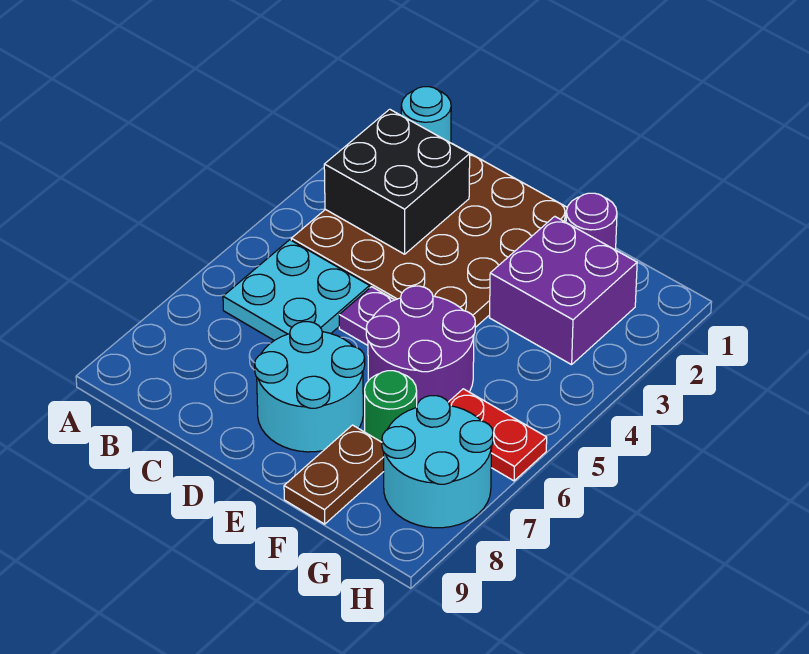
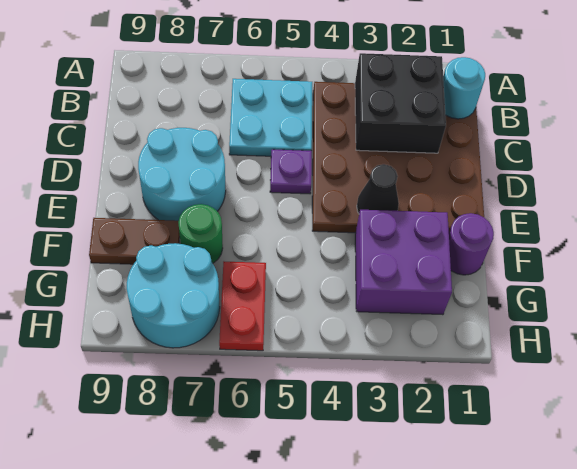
none -> black cone E3 level 2
purple round brick E5:F6 level 1 -> none

